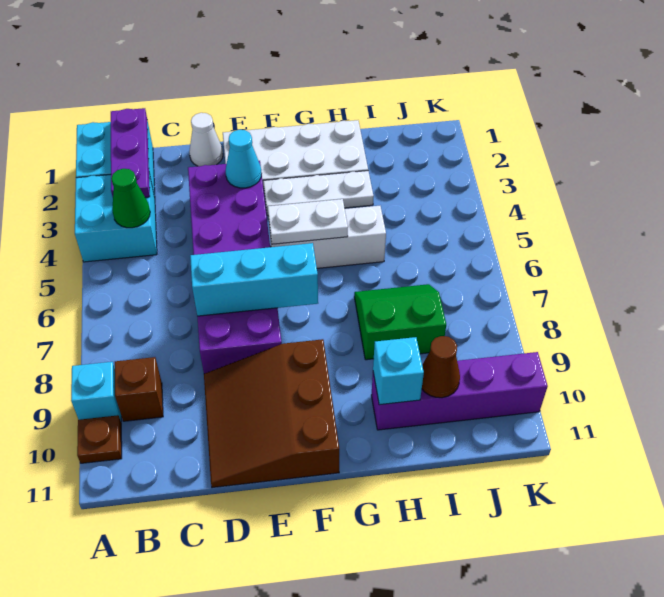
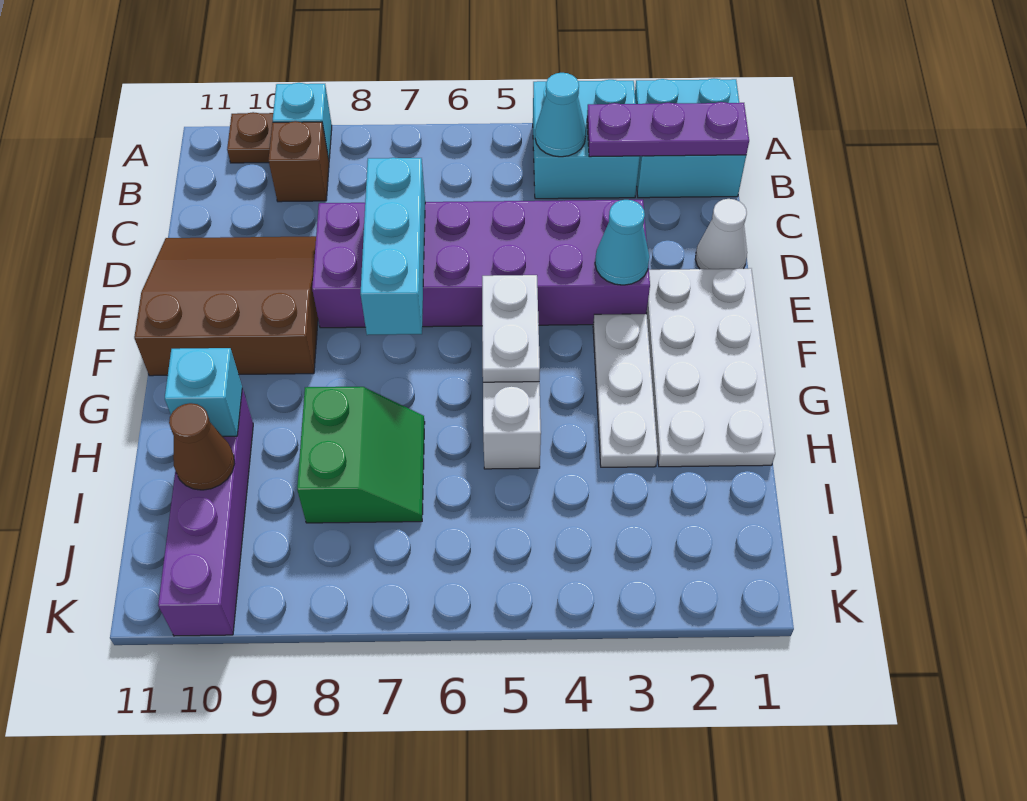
green cone B4 level 2 -> cyan cone B4 level 2

